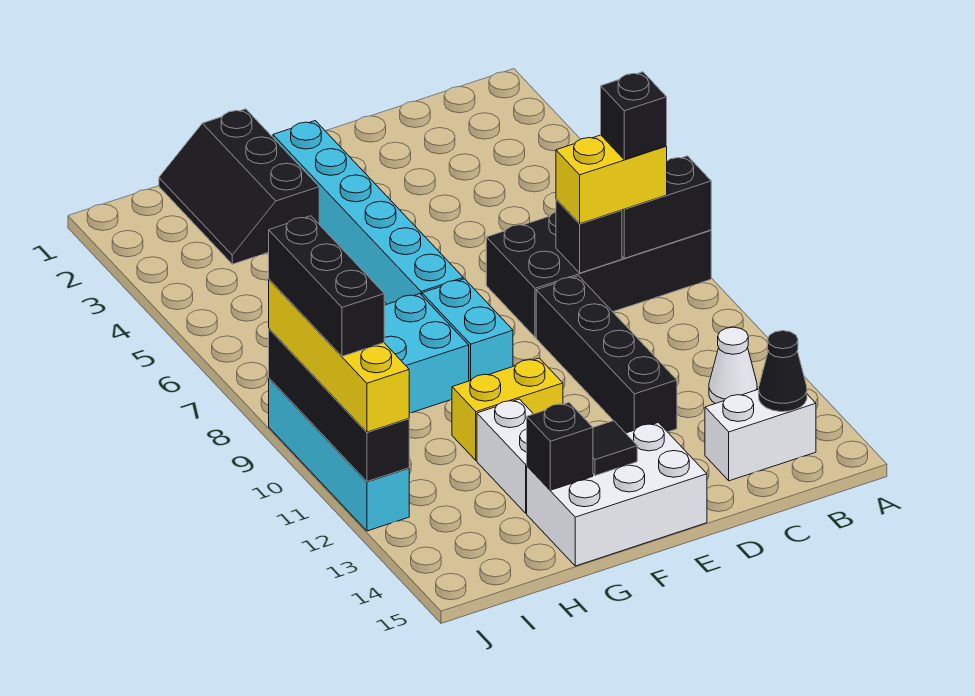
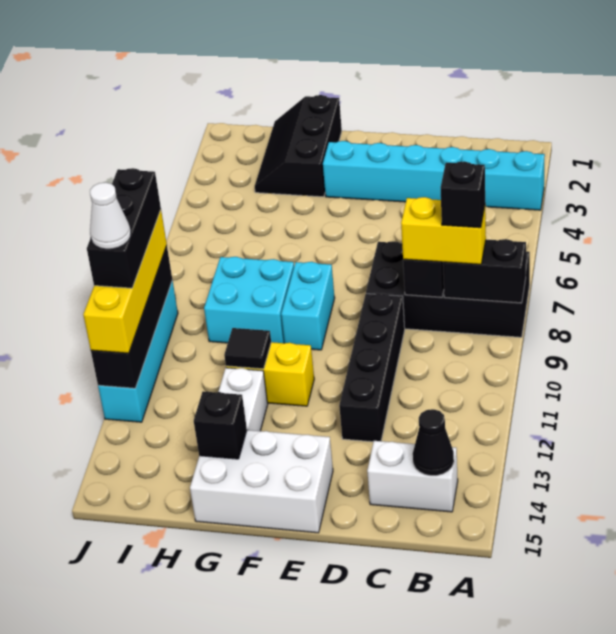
white cone B12 level 1 -> white cone J11 level 5
cyan brick F2:F7 level 1 -> cyan brick A3:F3 level 1
black tile F14 level 2 -> black tile G11 level 2

